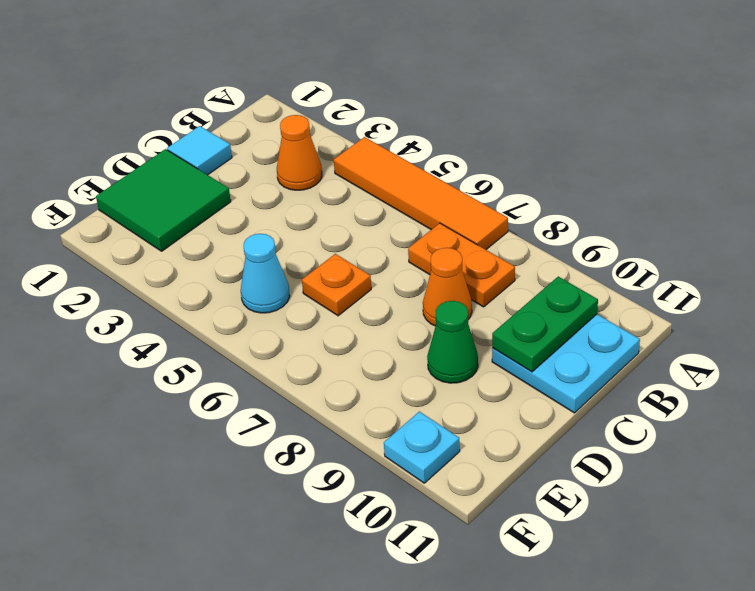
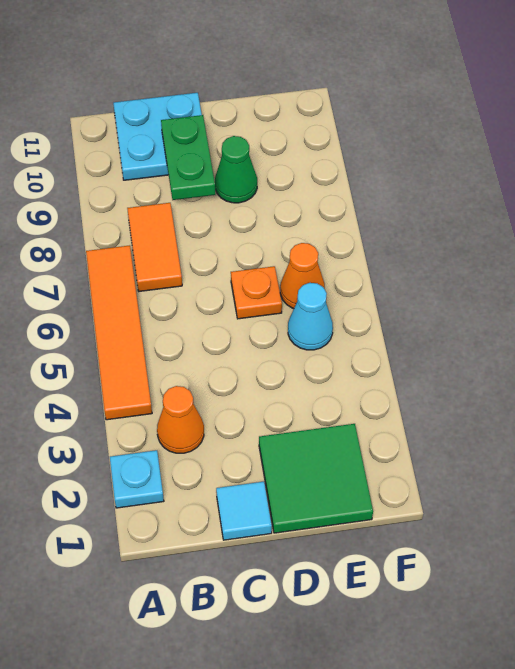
orange plate B7:B8 level 1 -> orange tile B7:B8 level 1
green plate B10:C10 level 2 -> green plate C9:C10 level 2
orange cone C8 level 1 -> orange cone E6 level 1
cyan plate F10 level 1 -> cyan plate A2 level 1

